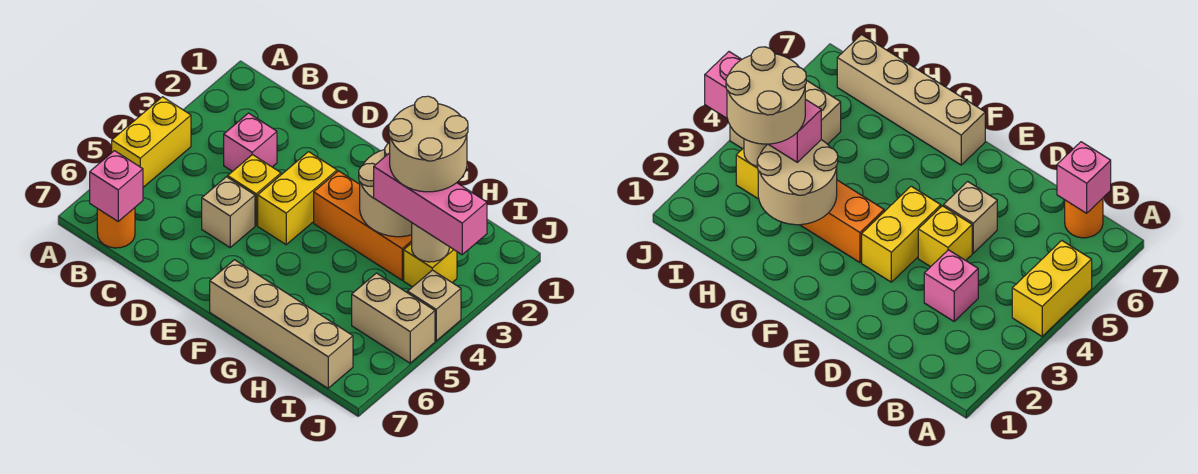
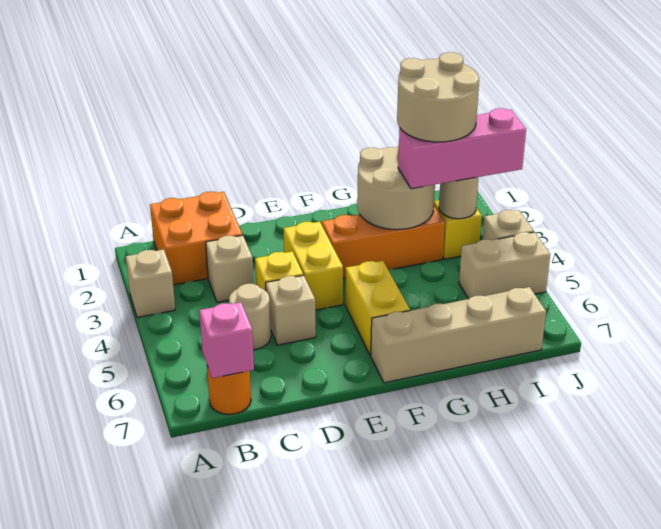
none -> tan brick A3 level 1
yellow brick A4:A5 level 1 -> yellow brick F5:F6 level 1
none -> orange brick B1:C2 level 1
pink brick C3 level 1 -> tan brick C3 level 1
none -> tan round brick C5 level 1

